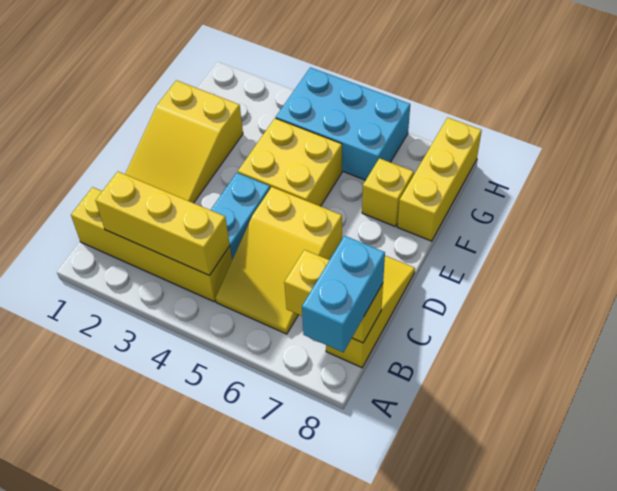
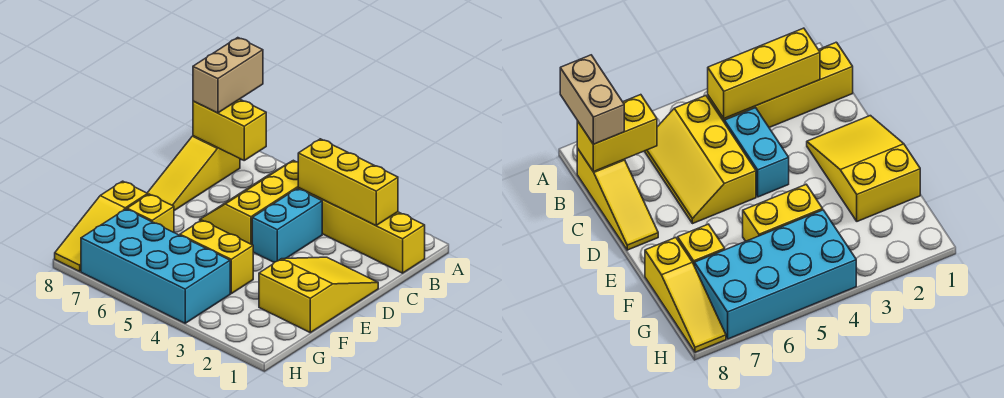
cyan brick A8:B8 level 3 -> tan brick A8:B8 level 3
yellow slope B5:D6 level 1 top D -> yellow slope B5:D6 level 1 top 5
yellow brick E4:F5 level 1 -> yellow brick F4:F5 level 1
yellow brick F8:H8 level 1 -> yellow slope F8:H8 level 1 top F
cyan brick G4:H6 level 1 -> cyan brick G4:H7 level 1

